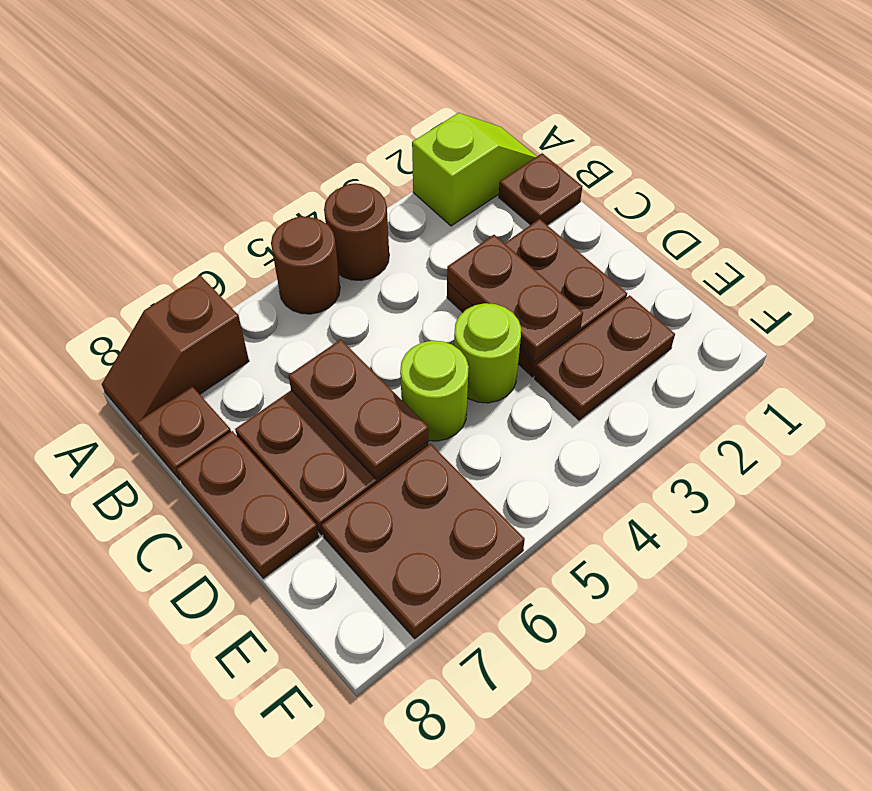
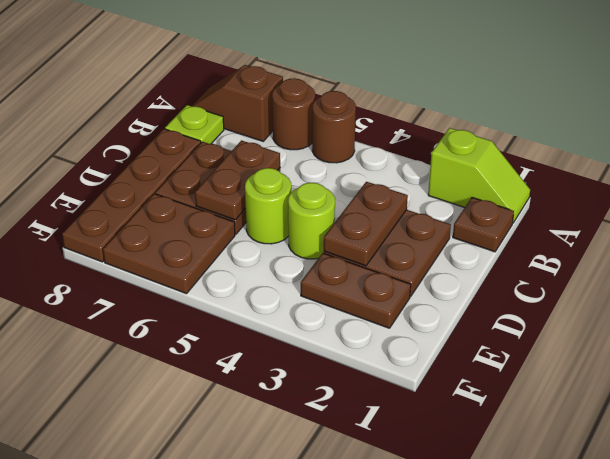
brown round brick A4 level 1 -> brown round brick A6 level 1
brown plate B8 level 1 -> lime plate B8 level 1
brown plate C8:D8 level 1 -> brown plate C8:F8 level 1

